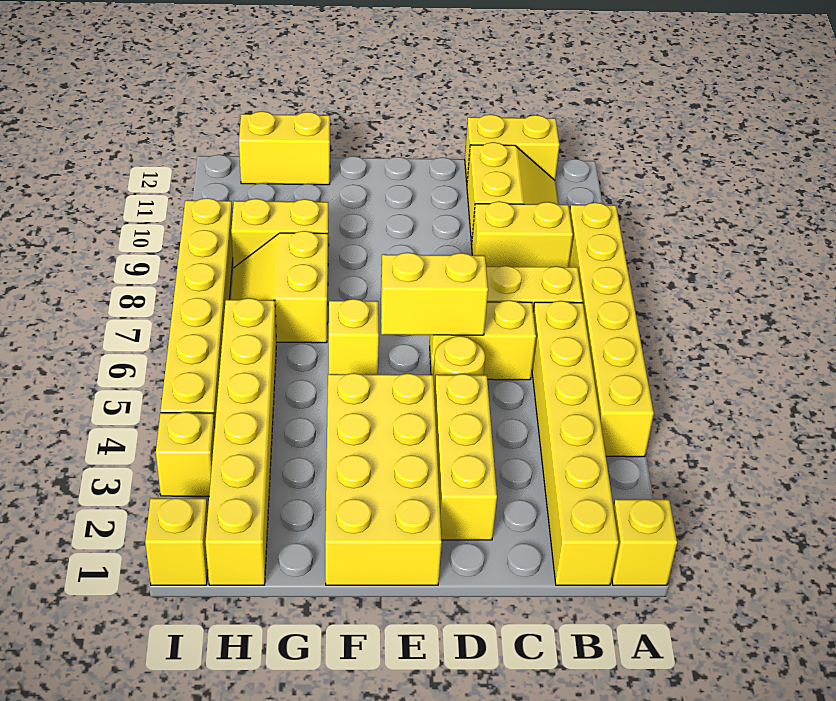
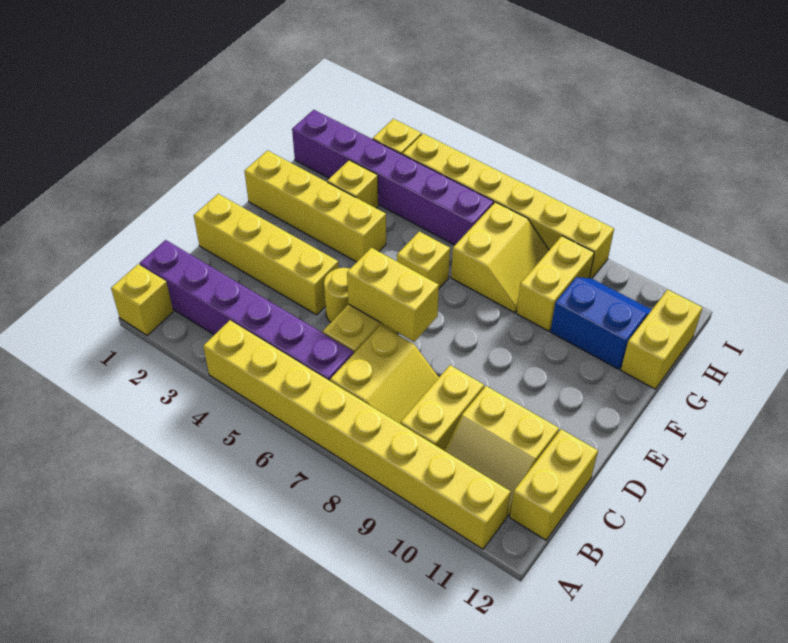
yellow brick A4:A9 level 1 -> yellow brick A4:A11 level 1
yellow brick B1:B6 level 1 -> purple brick B1:B6 level 1
yellow brick D2:D4 level 1 -> yellow brick D1:D4 level 1
yellow brick D6:E6 level 2 -> yellow brick D6:D7 level 2
yellow brick E1:F4 level 1 -> yellow brick F1:F4 level 1
yellow slope G7:H8 level 1 top G -> yellow slope G7:H8 level 1 top 7
none -> blue slope G10:H11 level 1 top G
yellow brick H1:H6 level 1 -> purple brick H1:H6 level 1
yellow brick I1 level 1 -> yellow brick G3 level 1

